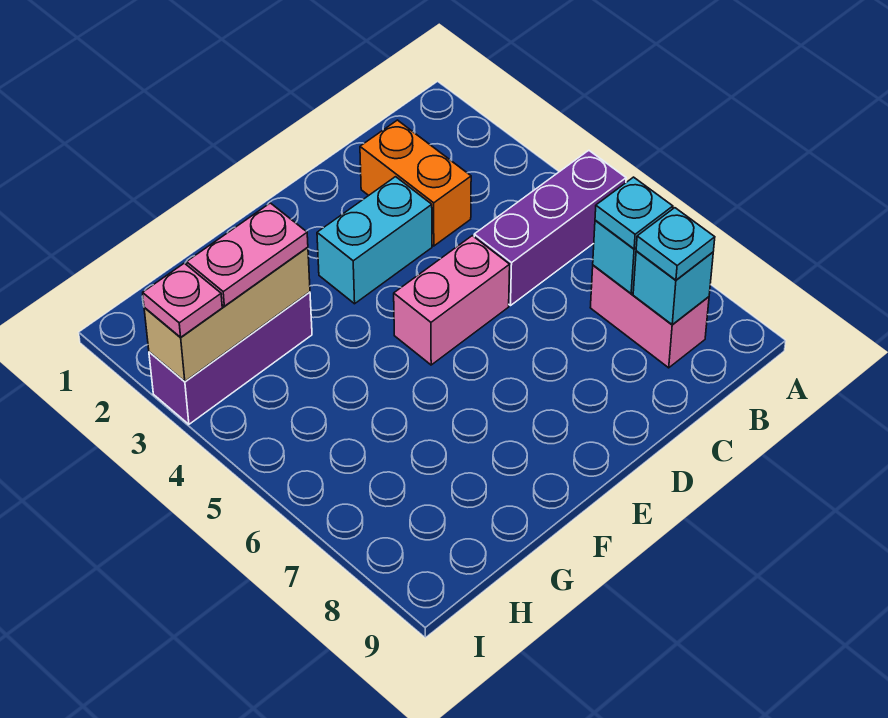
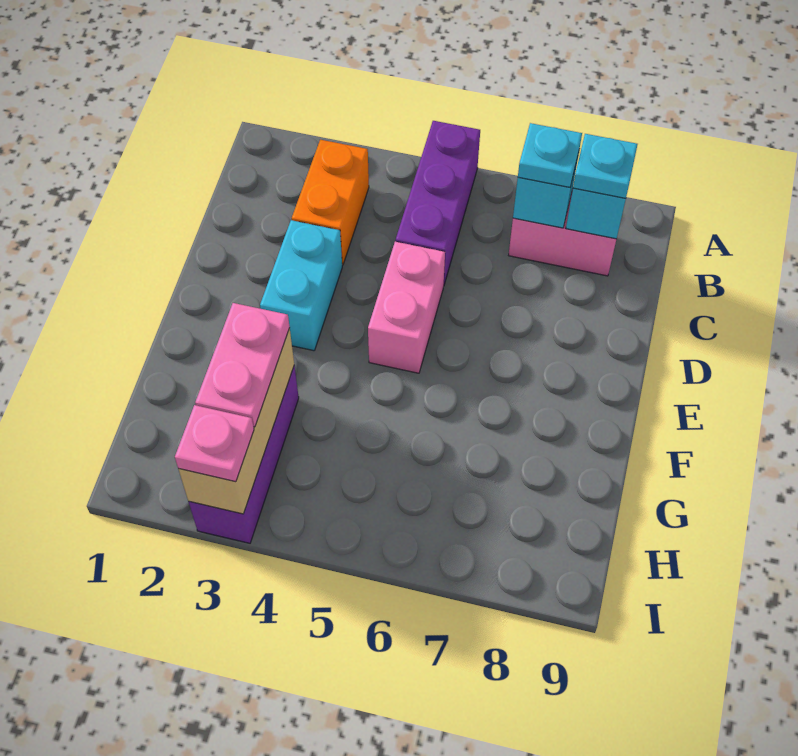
orange brick C2:C3 level 1 -> orange brick B3:C3 level 1

